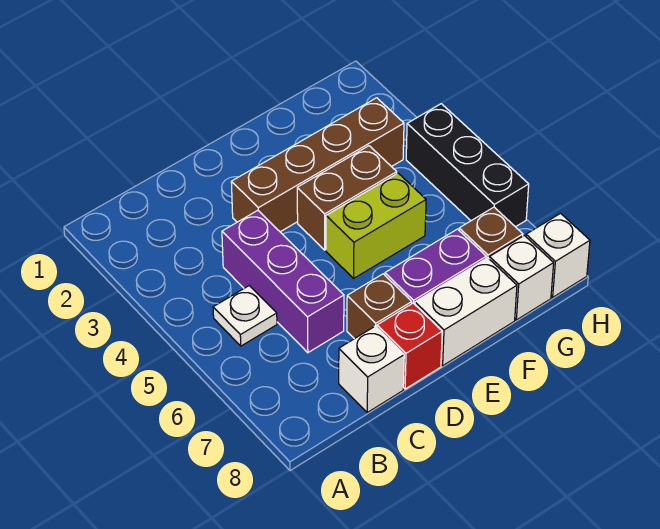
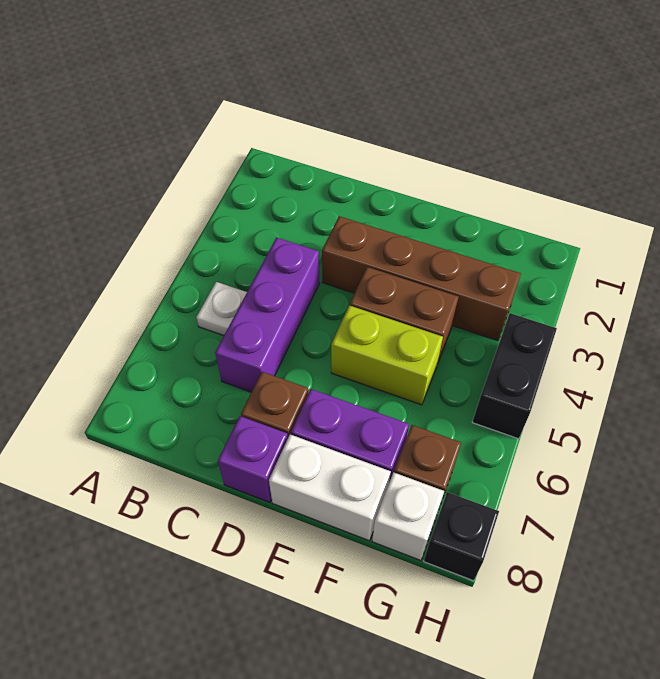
white brick C8 level 1 -> none
red brick D8 level 1 -> purple brick D8 level 1
black brick H4:H6 level 1 -> black brick H4:H5 level 1
white brick H8 level 1 -> black brick H8 level 1

